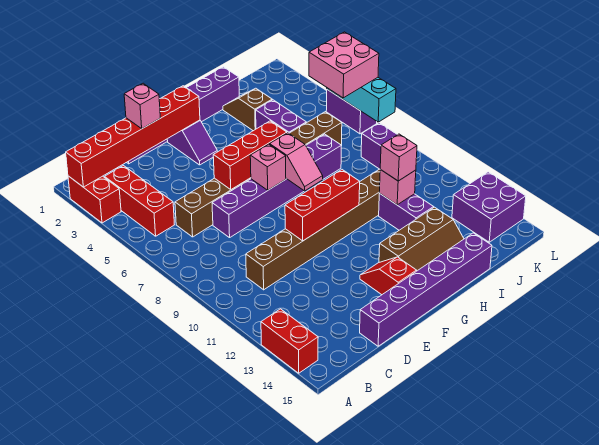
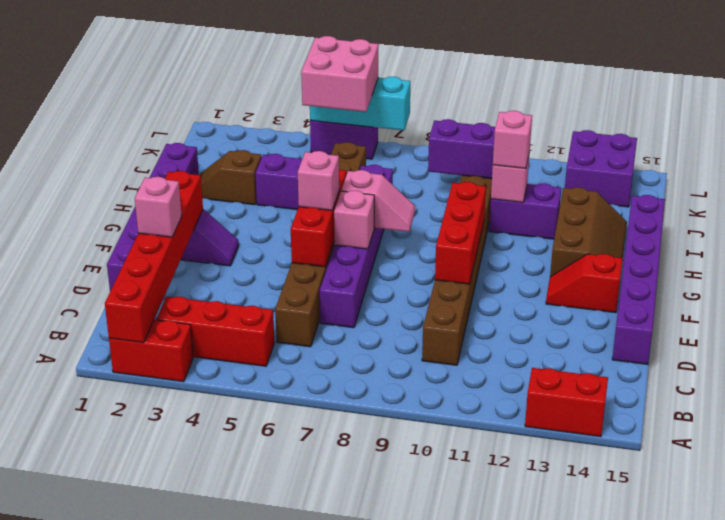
none -> pink brick F6 level 3

